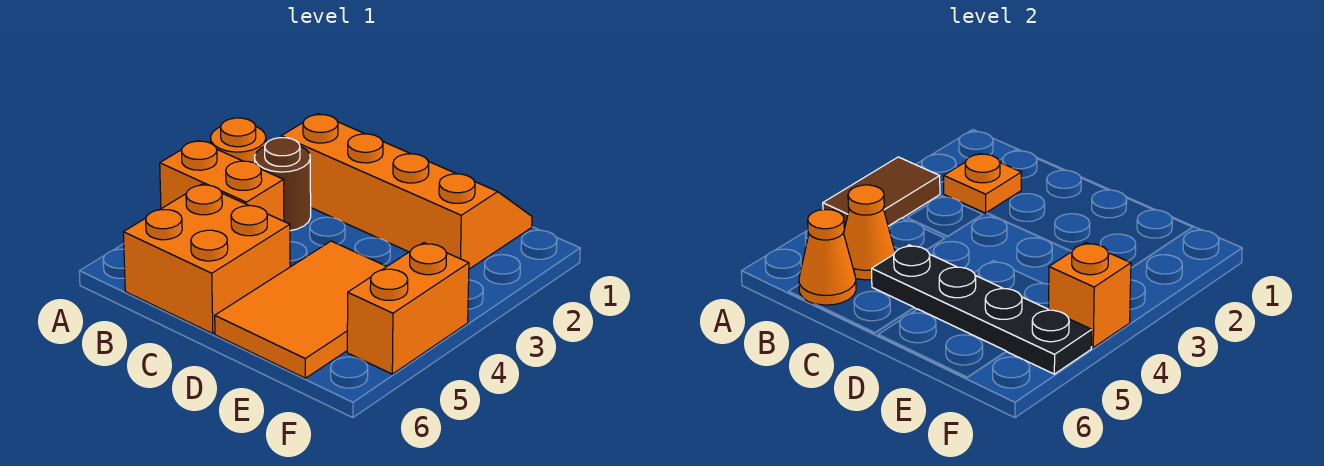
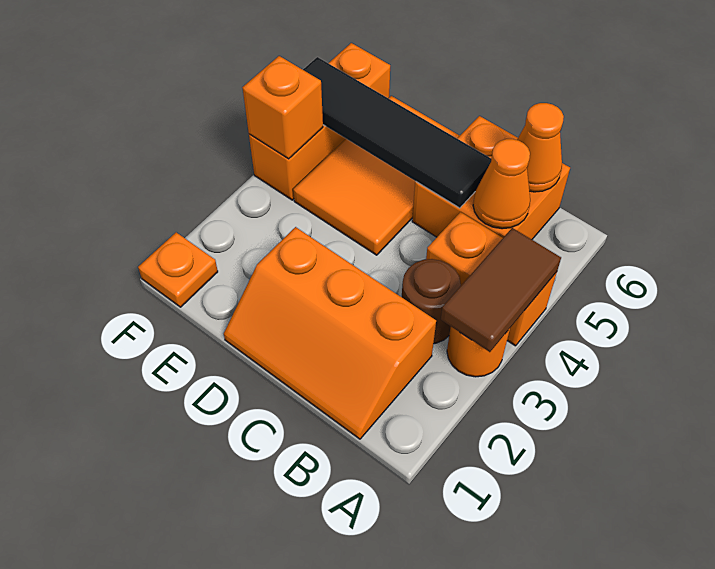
orange slope B1:E2 level 1 top 2 -> orange slope B1:D2 level 1 top 2
orange plate B2 level 2 -> orange plate F1 level 1
black plate C5:F5 level 2 -> black tile C5:F5 level 2
orange brick F4:F5 level 1 -> orange brick F4:F6 level 1

